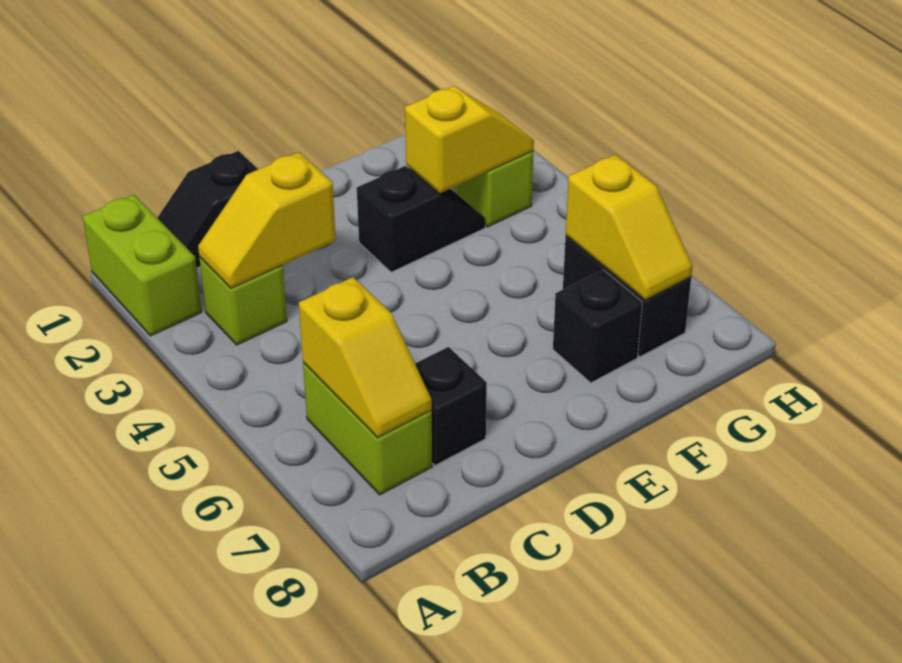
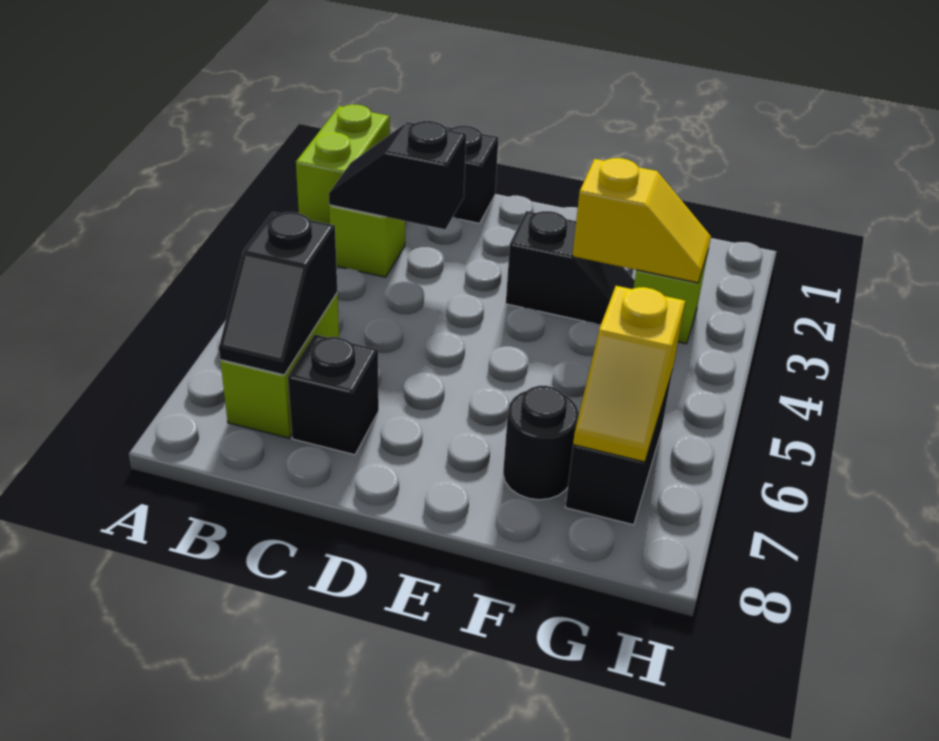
yellow slope B3:C3 level 2 top C -> black slope B3:C3 level 2 top C
yellow slope B6:B7 level 2 top 6 -> black slope B6:B7 level 2 top 6
black brick F7 level 1 -> black round brick F7 level 1

